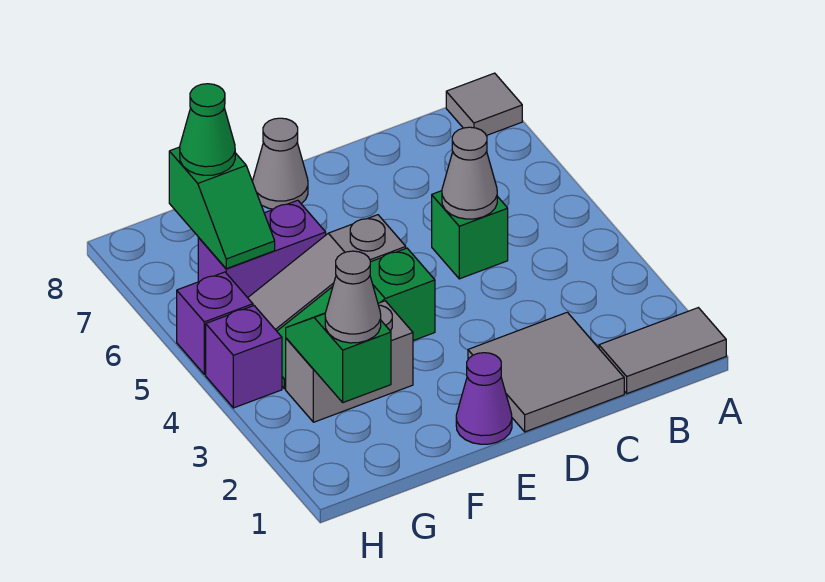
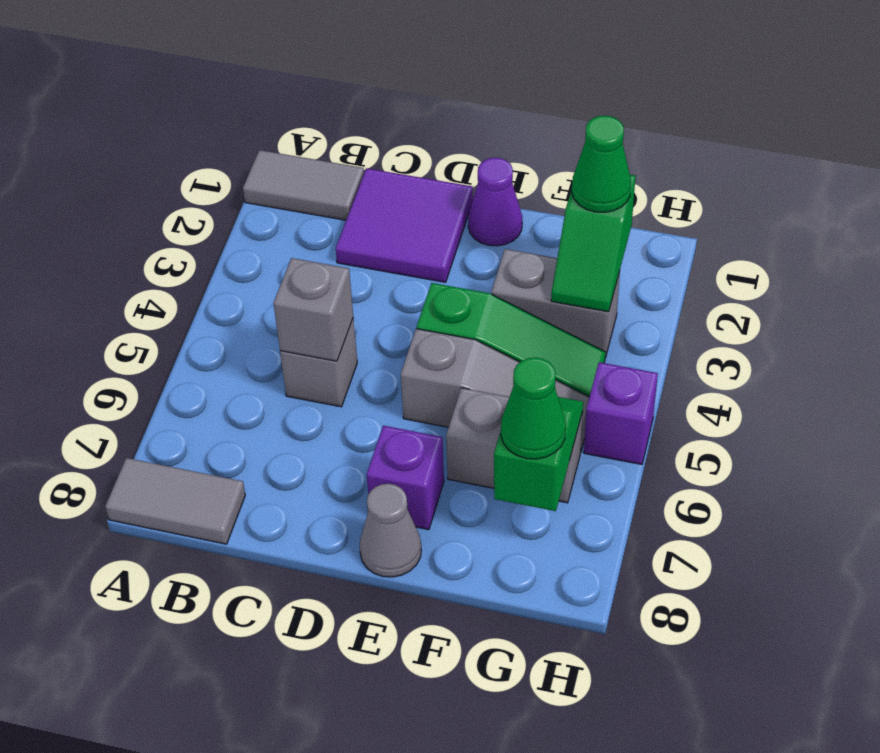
grey tile A8 level 1 -> grey tile A8:B8 level 1
grey tile C1:D2 level 1 -> purple tile C1:D2 level 1
green brick C5 level 1 -> grey brick C5 level 1
grey cone C5 level 2 -> grey brick C5 level 2
purple brick F6:G6 level 1 -> grey brick F6:G6 level 1
grey cone G2 level 3 -> green cone G2 level 3
purple brick H4 level 1 -> purple brick E7 level 1

